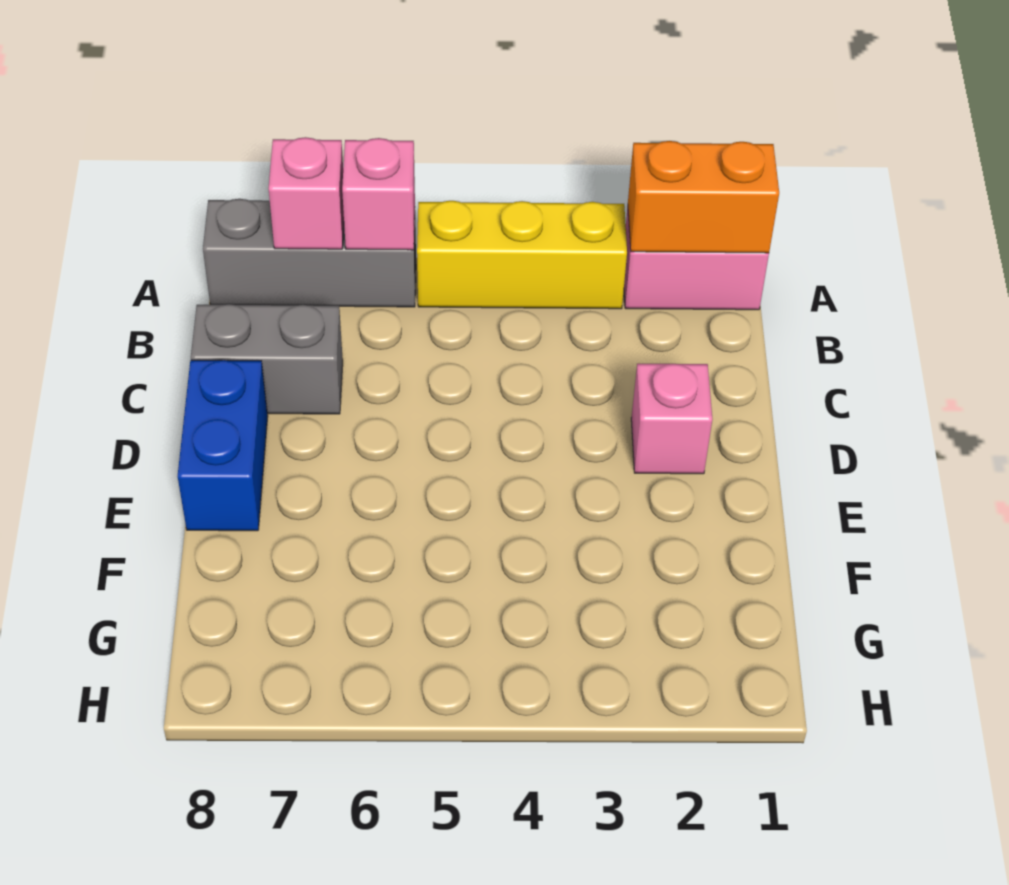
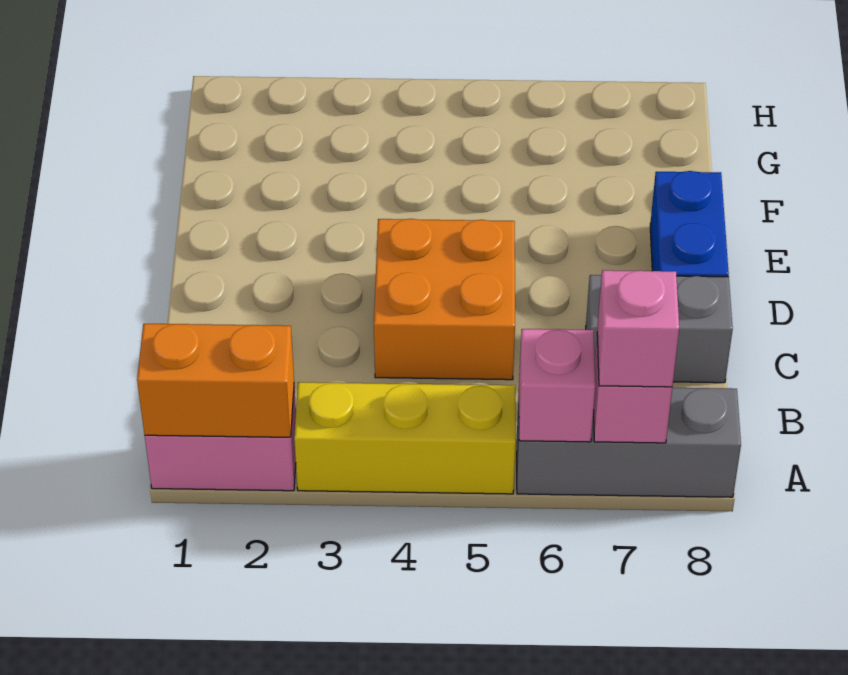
none -> orange brick C4:D5 level 1
pink brick D2 level 1 -> pink brick A7 level 3

